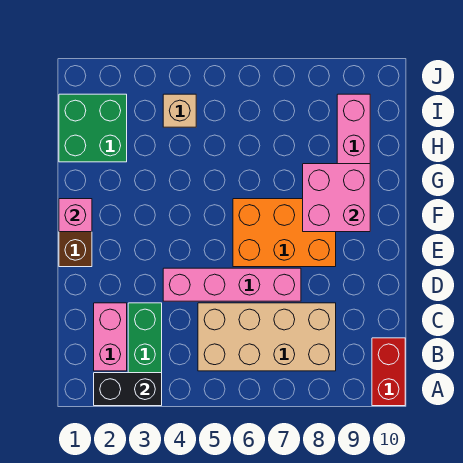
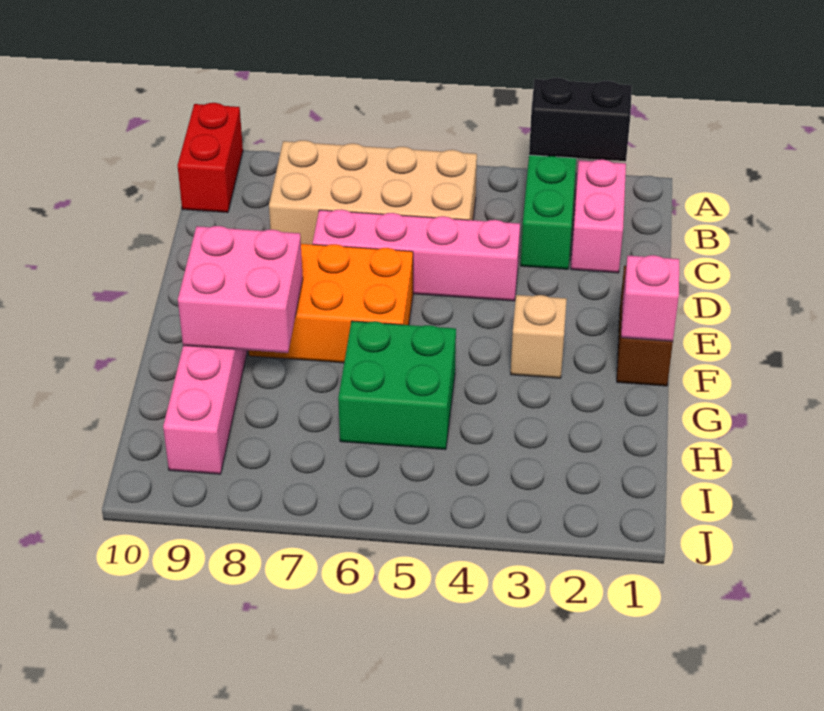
green brick H1:I2 level 1 -> green brick G5:H6 level 1
tan brick I4 level 1 -> tan brick F3 level 1

